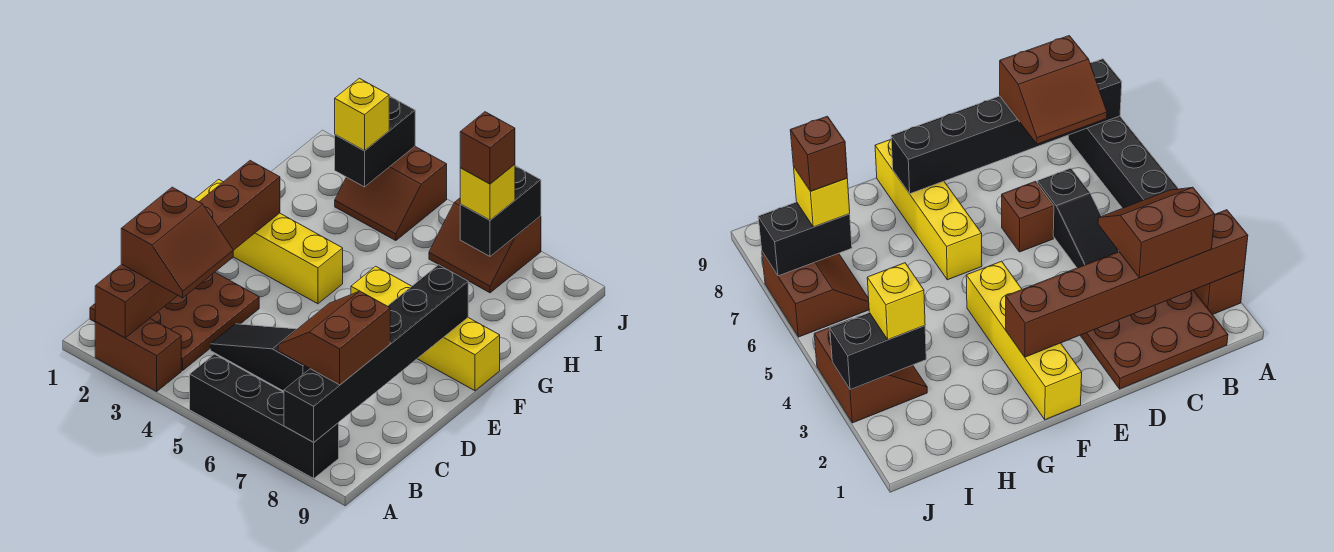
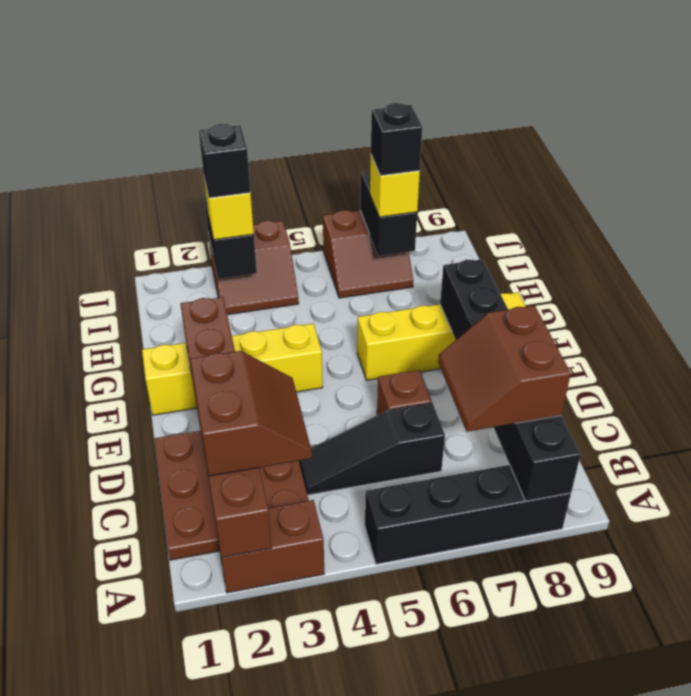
none -> black brick I3 level 4
brown brick I7 level 4 -> black brick I7 level 4

